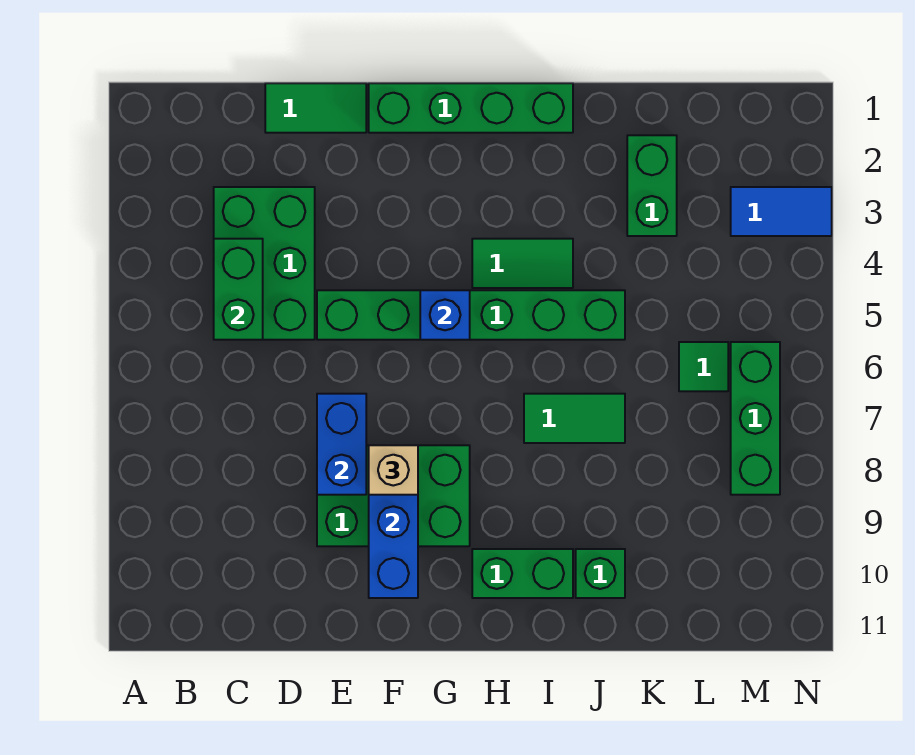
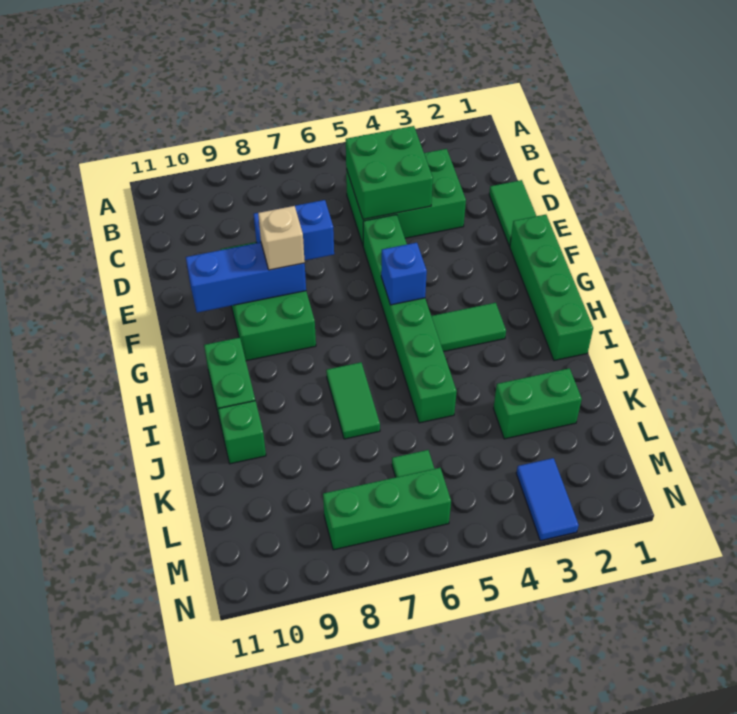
green brick C4:C5 level 2 -> green brick C4:D5 level 2
green tile H4:I4 level 1 -> green tile H3:H4 level 1

